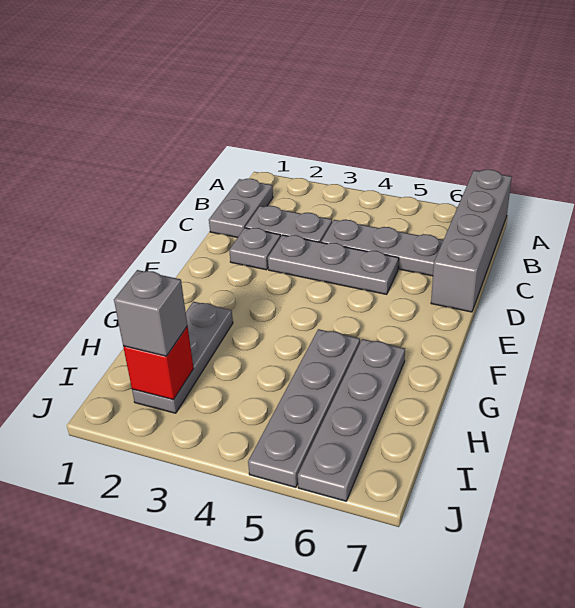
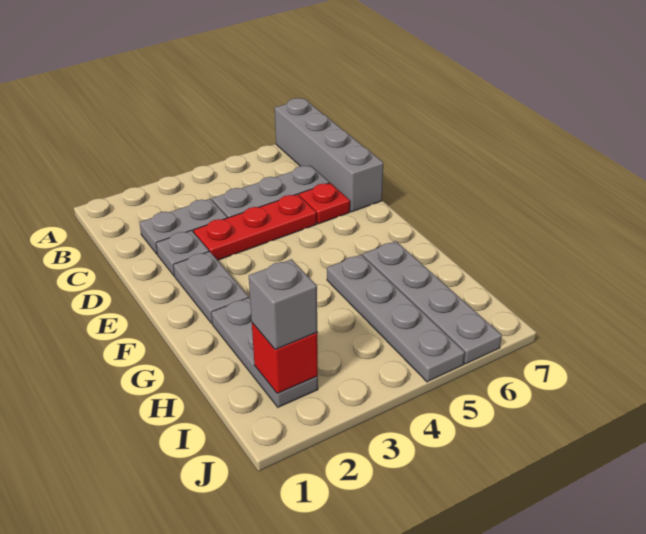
grey plate B1:C1 level 1 -> grey plate E2:F2 level 1
grey plate D3:D5 level 1 -> red plate D3:D5 level 1
none -> red plate D6 level 1

